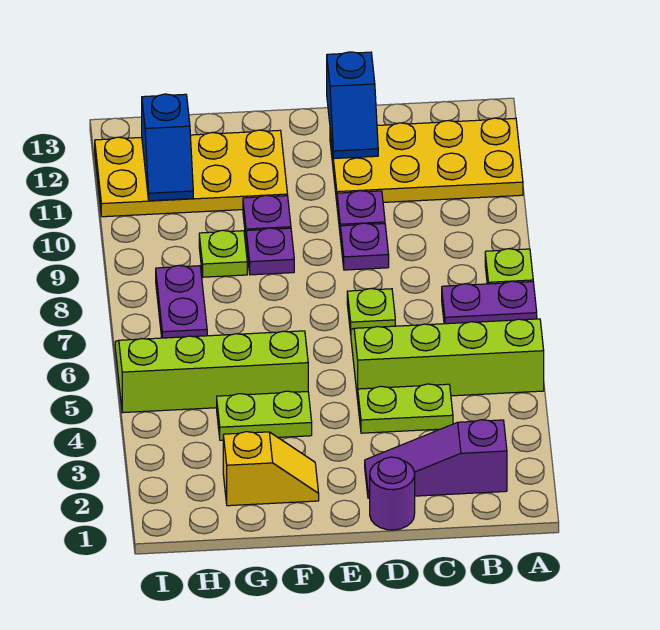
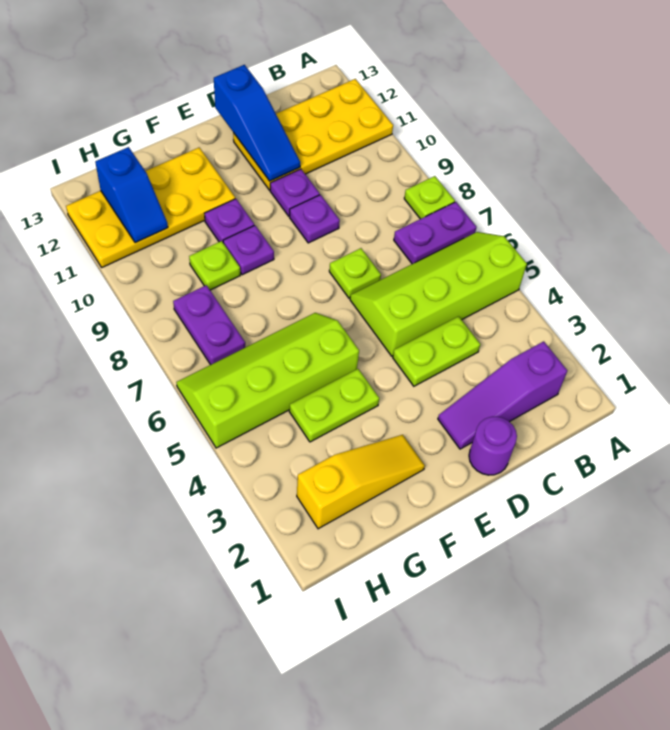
blue slope D12:D13 level 2 top 13 -> blue slope D11:D13 level 2 top 13
yellow slope F2:G2 level 1 top G -> yellow slope F2:H2 level 1 top H

